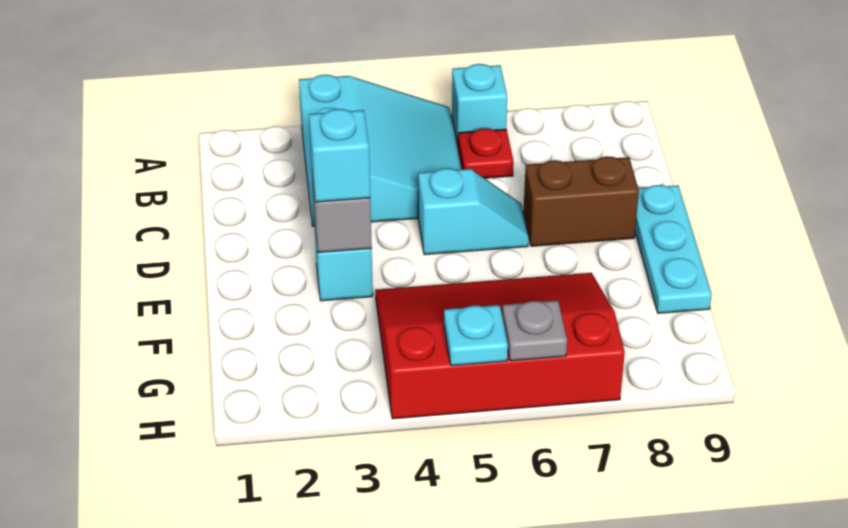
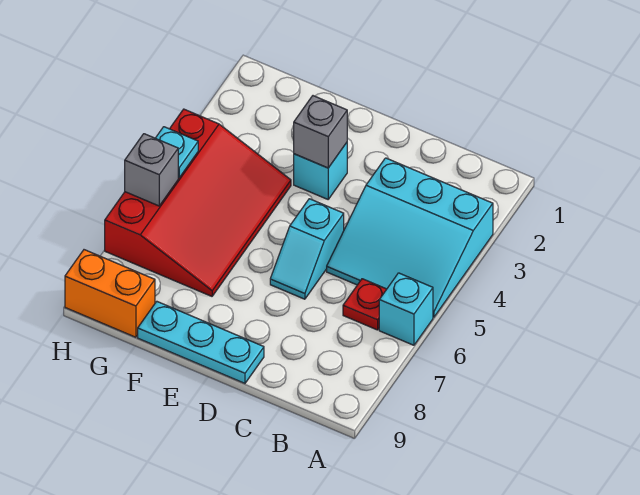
brown brick D7:D8 level 1 -> none
cyan brick E3 level 3 -> none
none -> orange brick G9:H9 level 1
grey plate H6 level 2 -> grey brick H6 level 2

